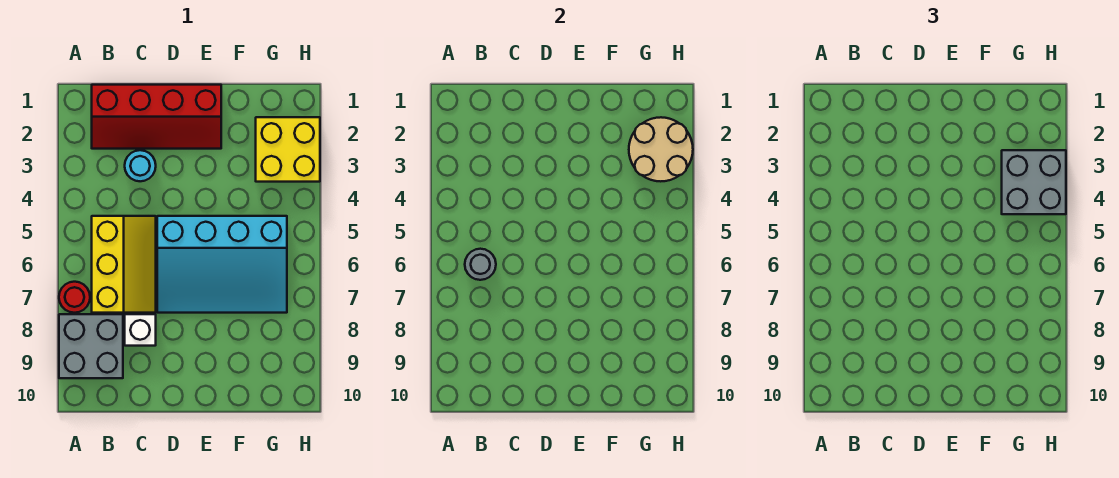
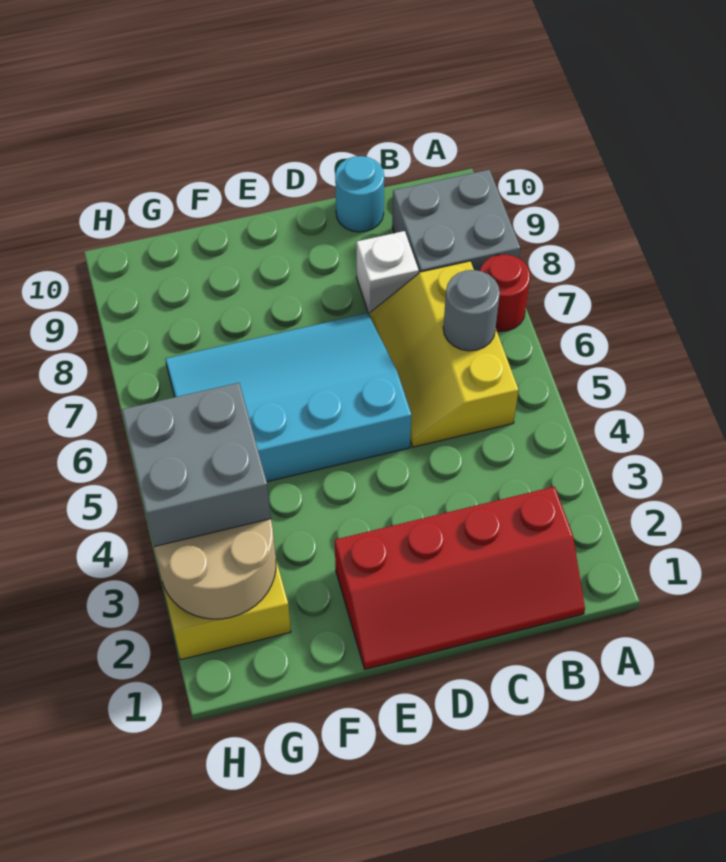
red slope B1:E2 level 1 top 1 -> red slope B1:E2 level 1 top 2
cyan round brick C3 level 1 -> cyan round brick C10 level 1

